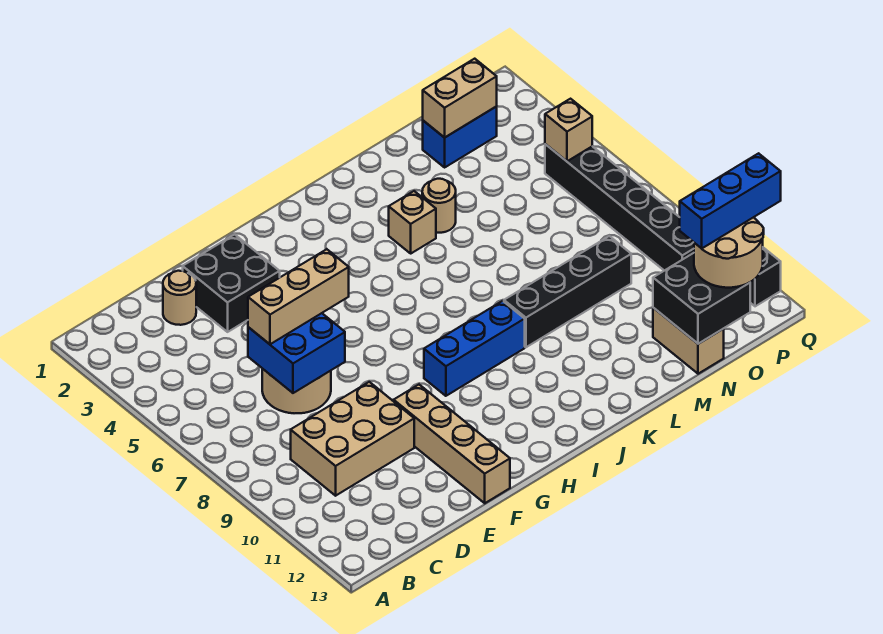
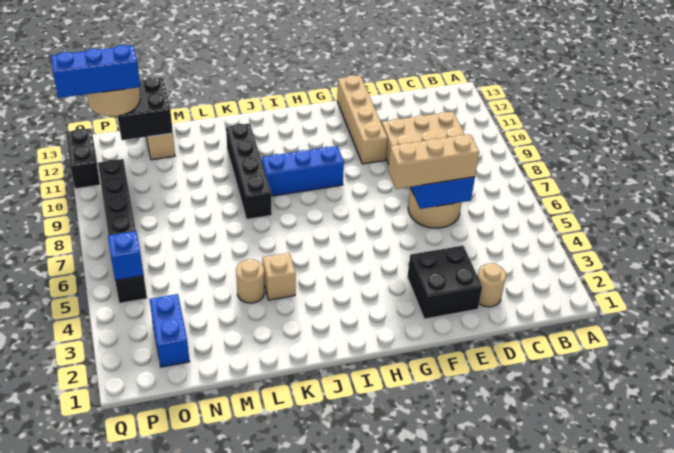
black brick K9:N9 level 1 -> black brick K8:K11 level 1
blue brick N2:O2 level 1 -> blue brick O2:O3 level 1
tan brick N2:O2 level 2 -> none
tan brick P5 level 2 -> blue brick P5 level 2

